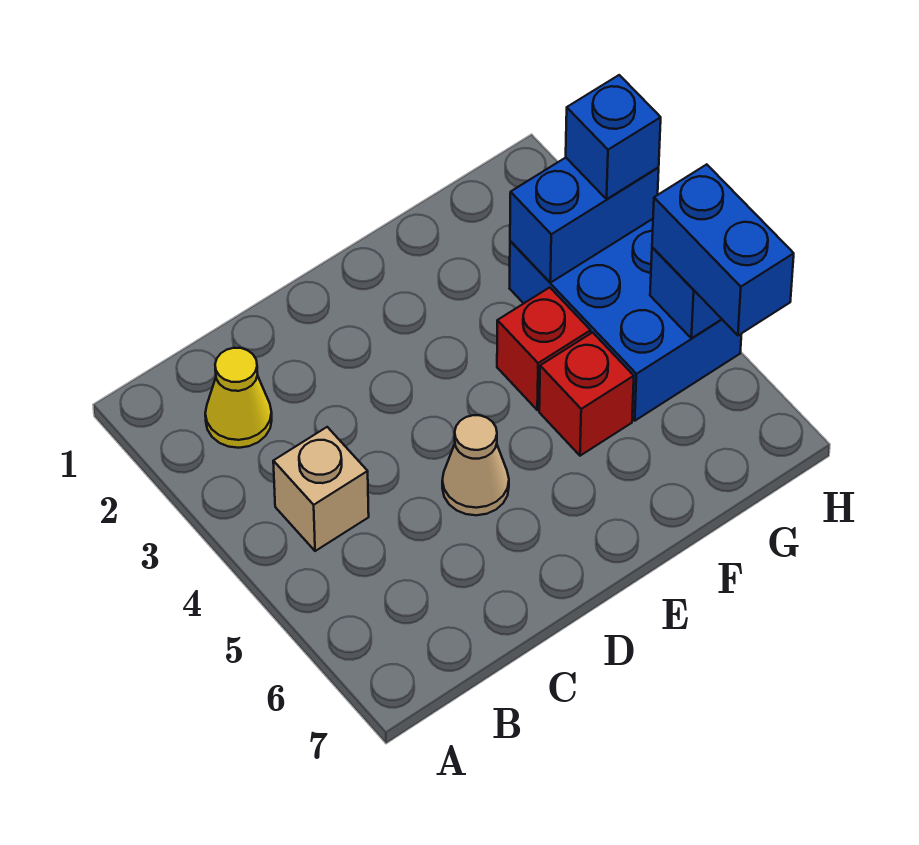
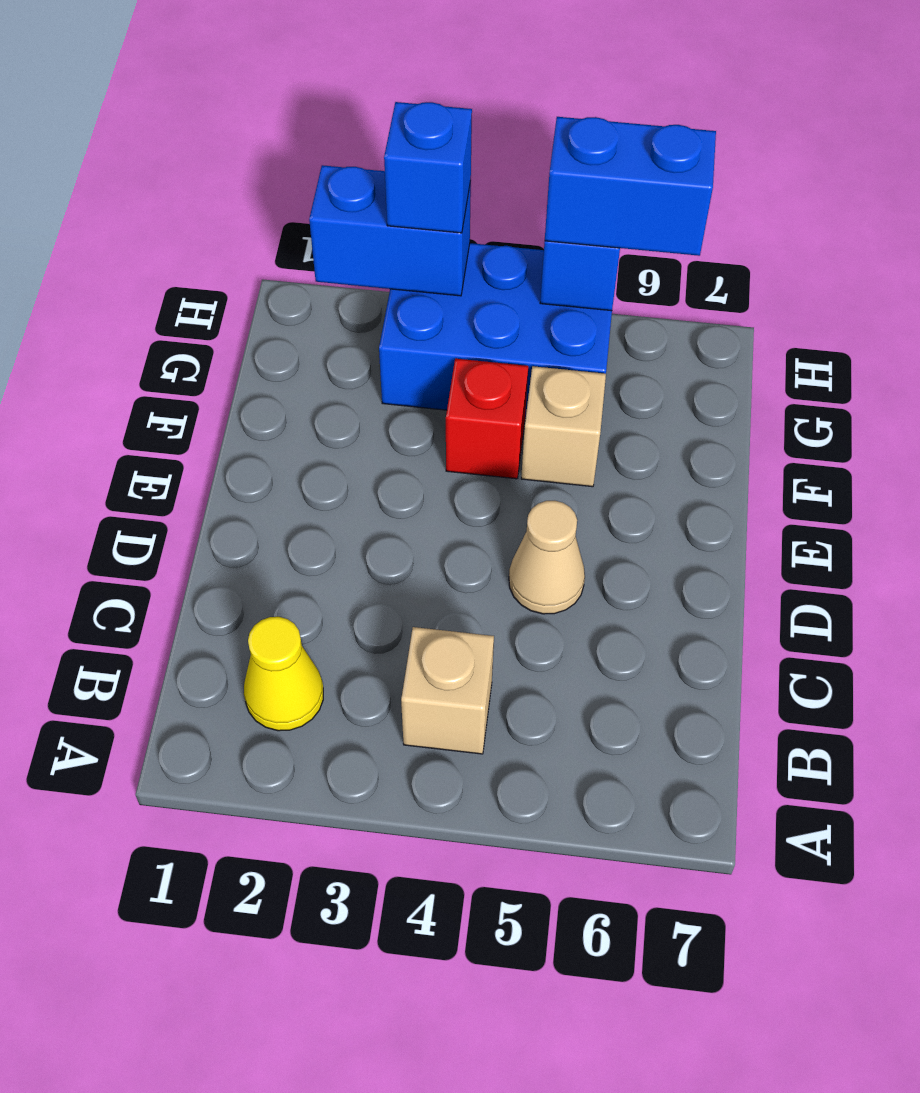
red brick F5 level 1 -> tan brick F5 level 1
blue brick G3:H3 level 2 -> blue brick H2:H3 level 2

